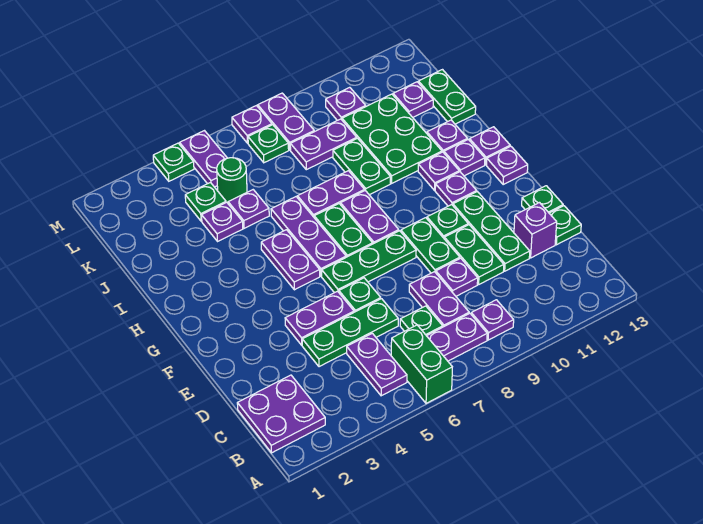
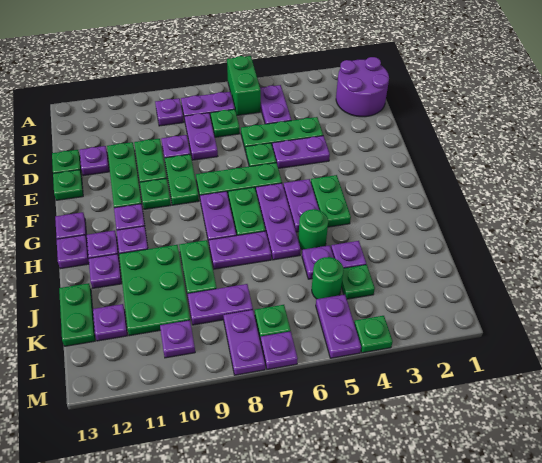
purple plate B1:C2 level 1 -> purple round brick B1:C2 level 1
purple brick D12 level 1 -> purple plate D12 level 1
none -> green plate G4:H4 level 1
none -> green round brick I5 level 1

